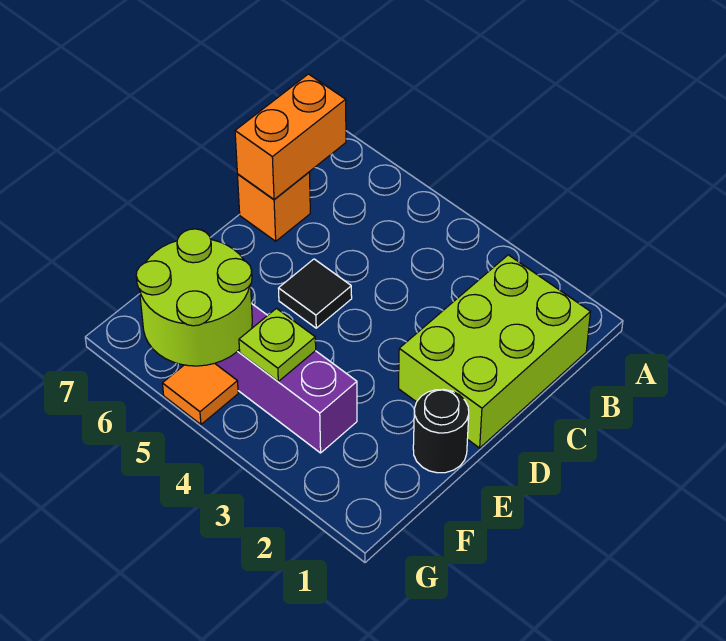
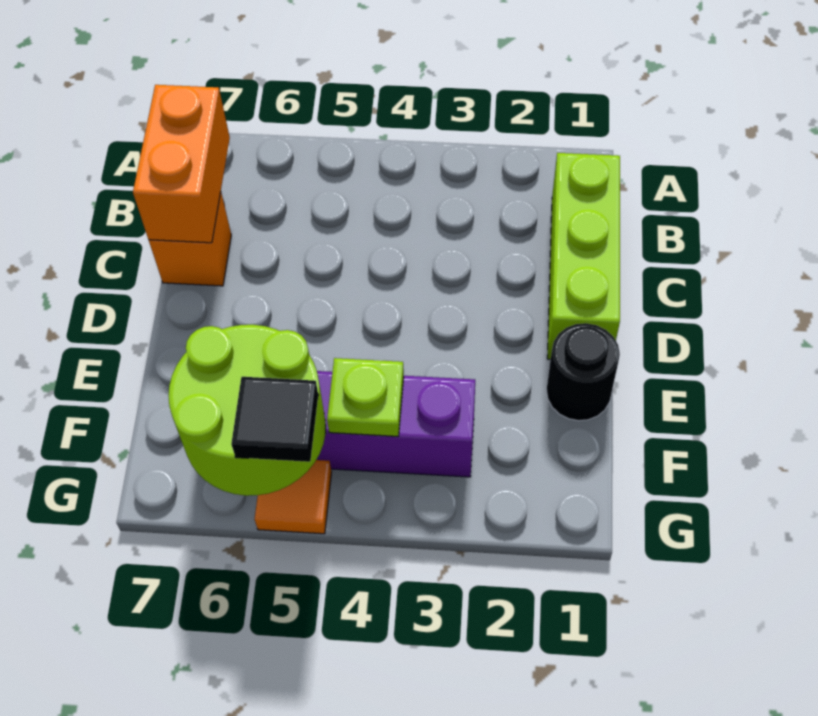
lime brick B1:D2 level 1 -> lime brick B1:D1 level 1
black tile D5 level 1 -> black tile G5 level 3

